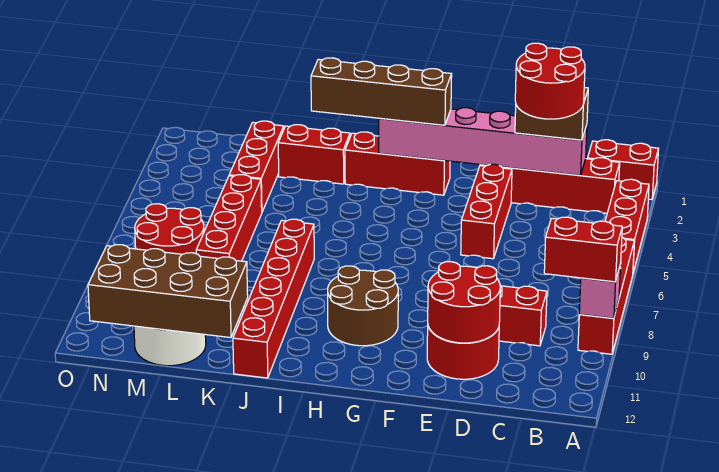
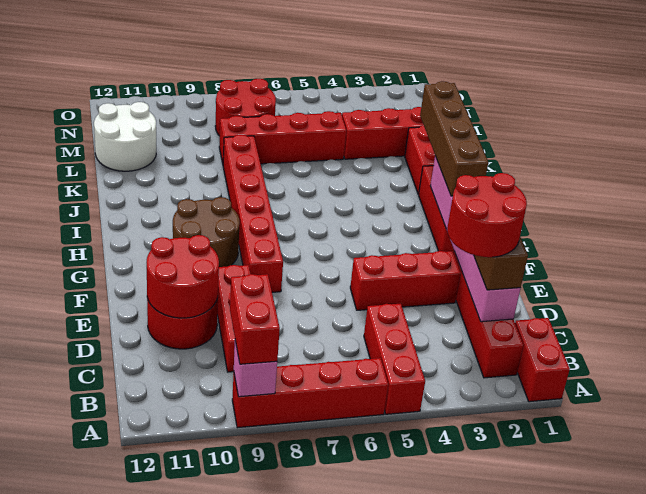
red brick A3:A5 level 1 -> red brick A5:C5 level 1
red brick J7:J12 level 1 -> red brick F8:K8 level 1
brown brick K11:N12 level 2 -> none

